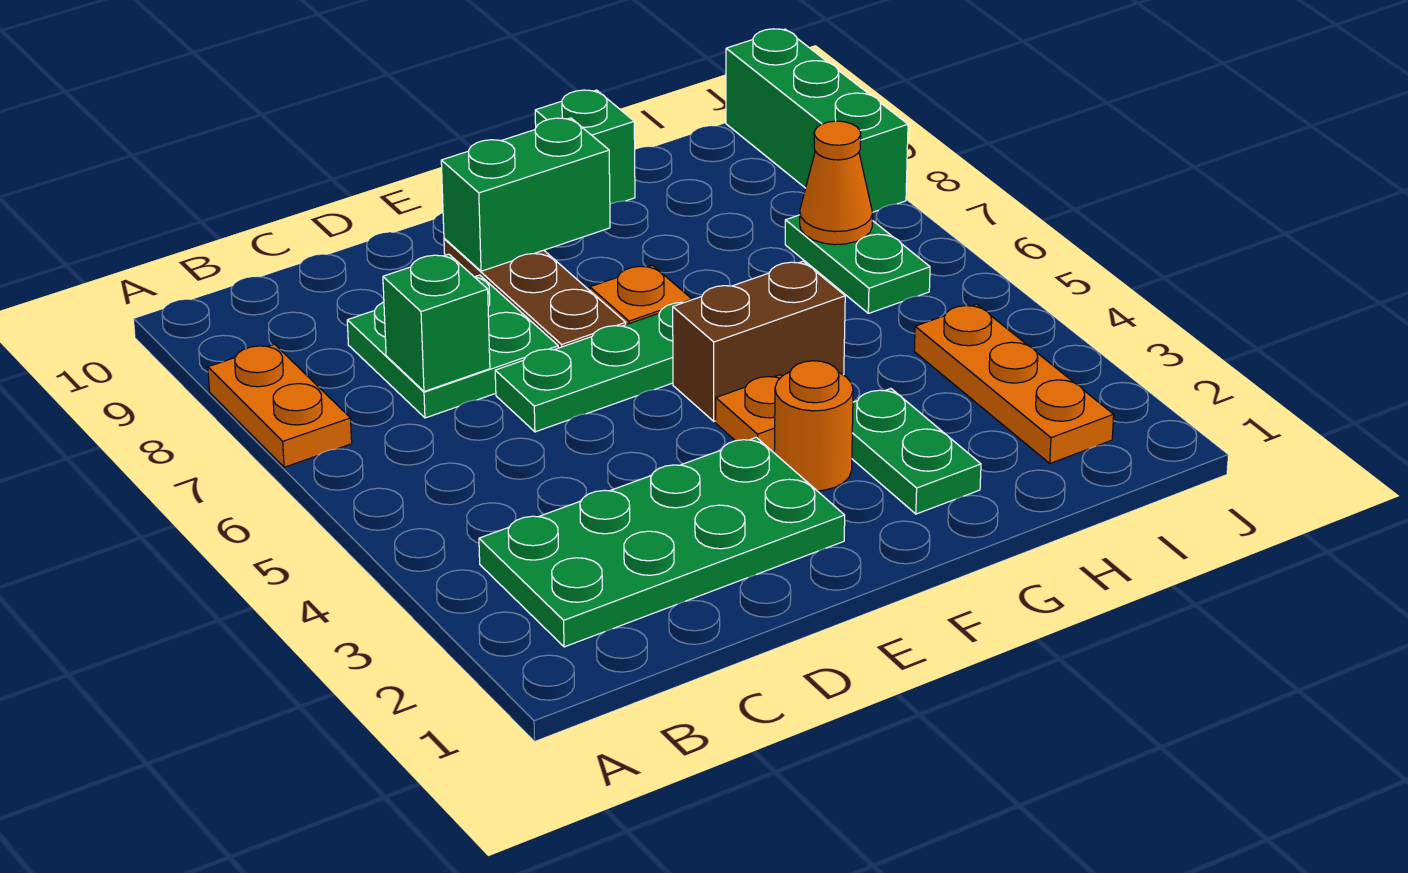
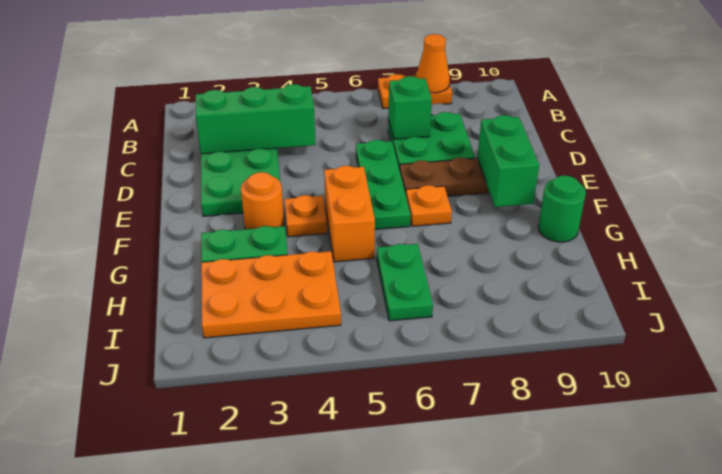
brown brick F5:G5 level 1 -> orange brick F5:G5 level 1
green brick G10 level 1 -> green round brick G10 level 1
orange plate I2:I4 level 1 -> orange plate H2:I4 level 1
green plate I6:I7 level 1 -> green plate H6:I6 level 1
orange cone I7 level 2 -> orange cone A8 level 2
green brick J8:J10 level 1 -> green brick C2:C4 level 2

